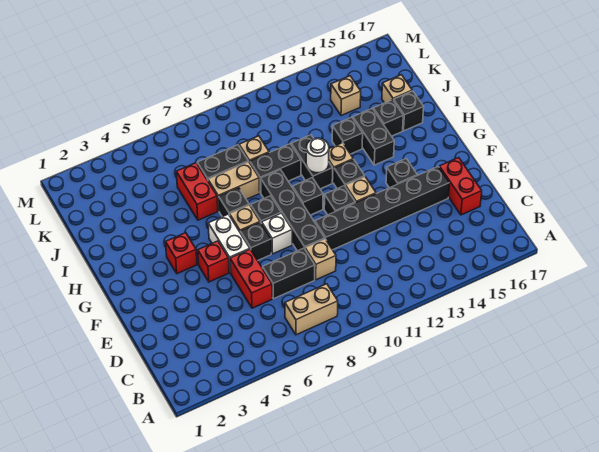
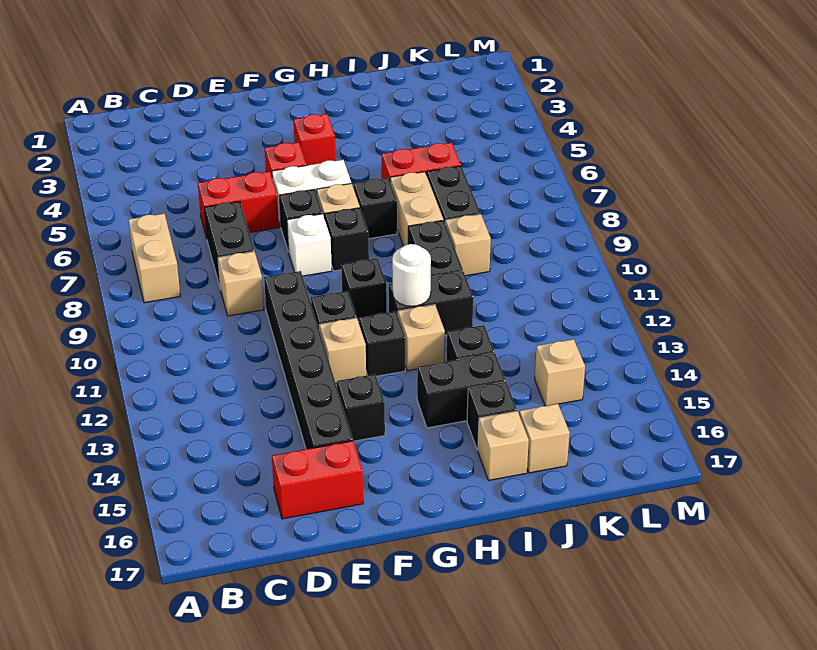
black brick E9:H9 level 1 -> none
black brick I16 level 1 -> tan brick I16 level 1

